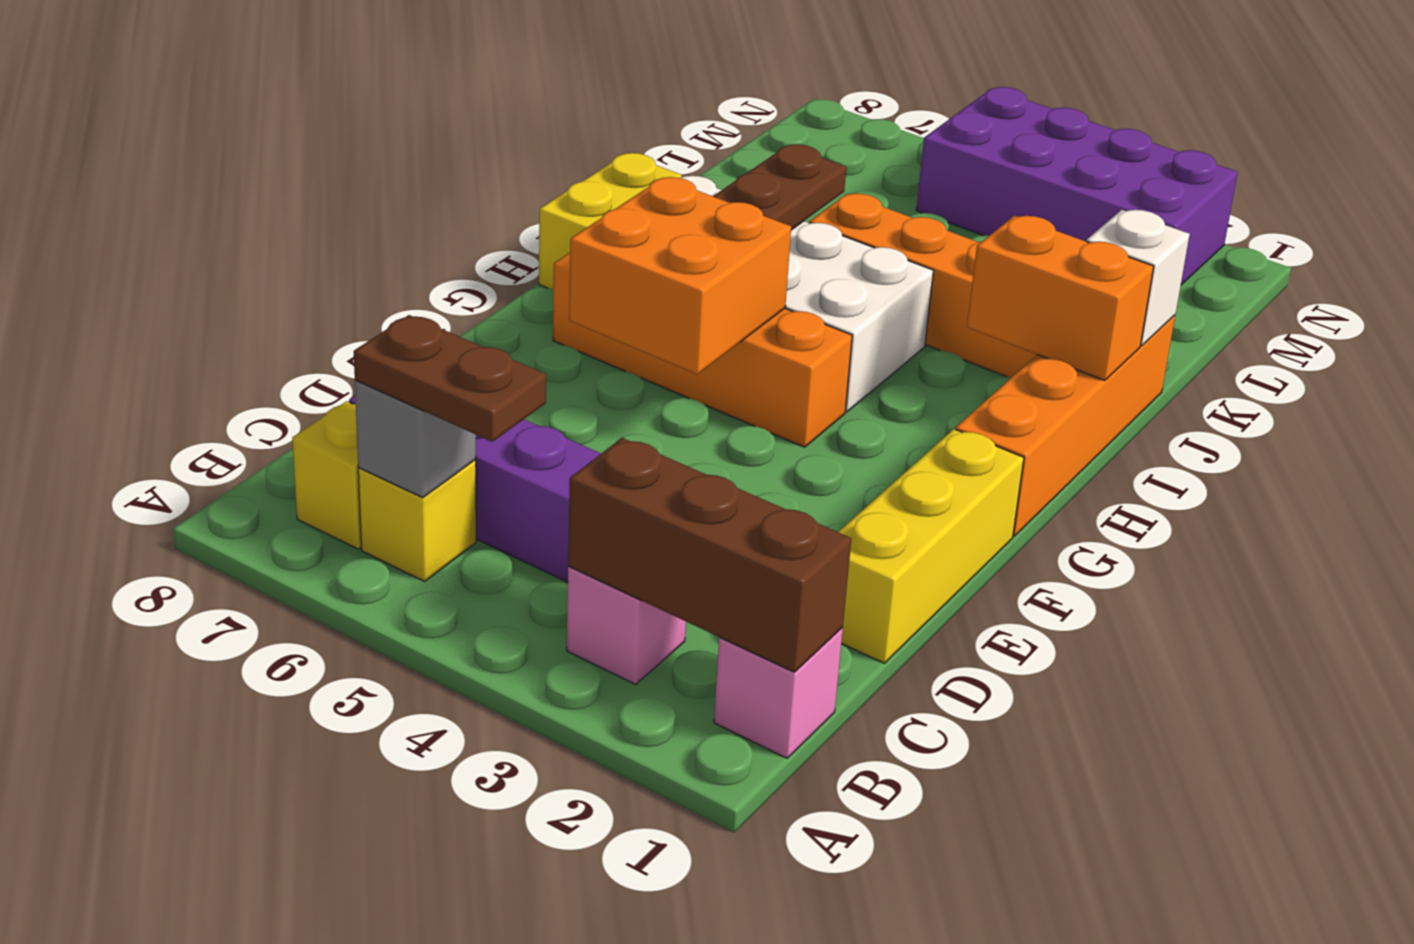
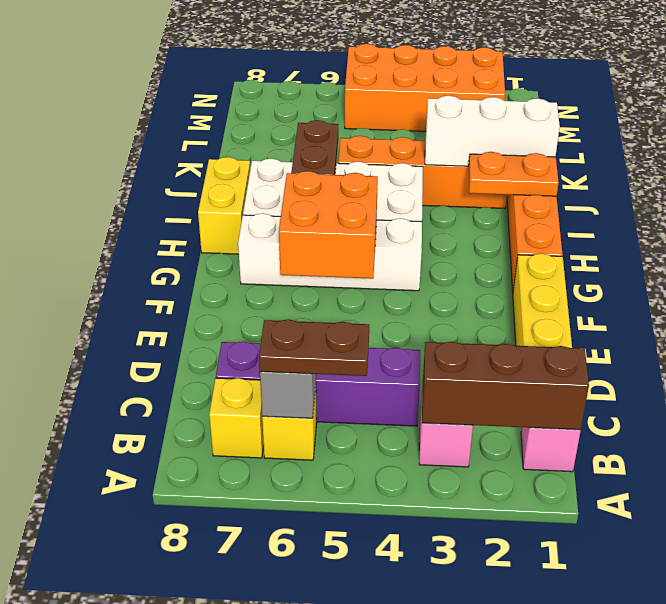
orange brick G4:G7 level 1 -> white brick G4:G7 level 1
orange brick I1:I2 level 2 -> orange plate I1:I2 level 2
white brick J1 level 2 -> white brick J1:J3 level 2
purple brick M2:N5 level 1 -> orange brick M2:N5 level 1

